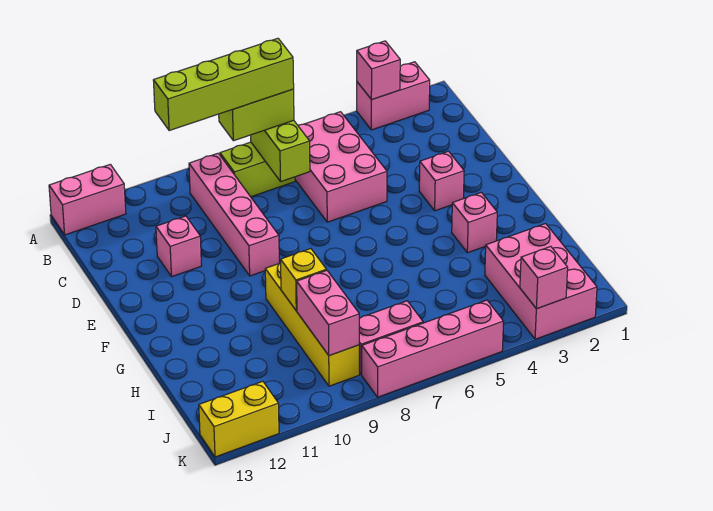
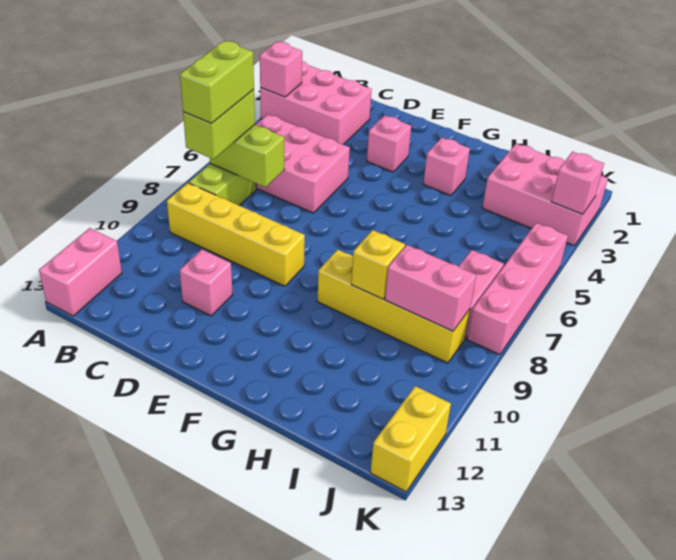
pink brick A2:A3 level 1 -> pink brick A2:C3 level 1
lime brick B7:B10 level 4 -> lime brick B7:B8 level 4
pink brick B9:E9 level 1 -> yellow brick B9:E9 level 1

